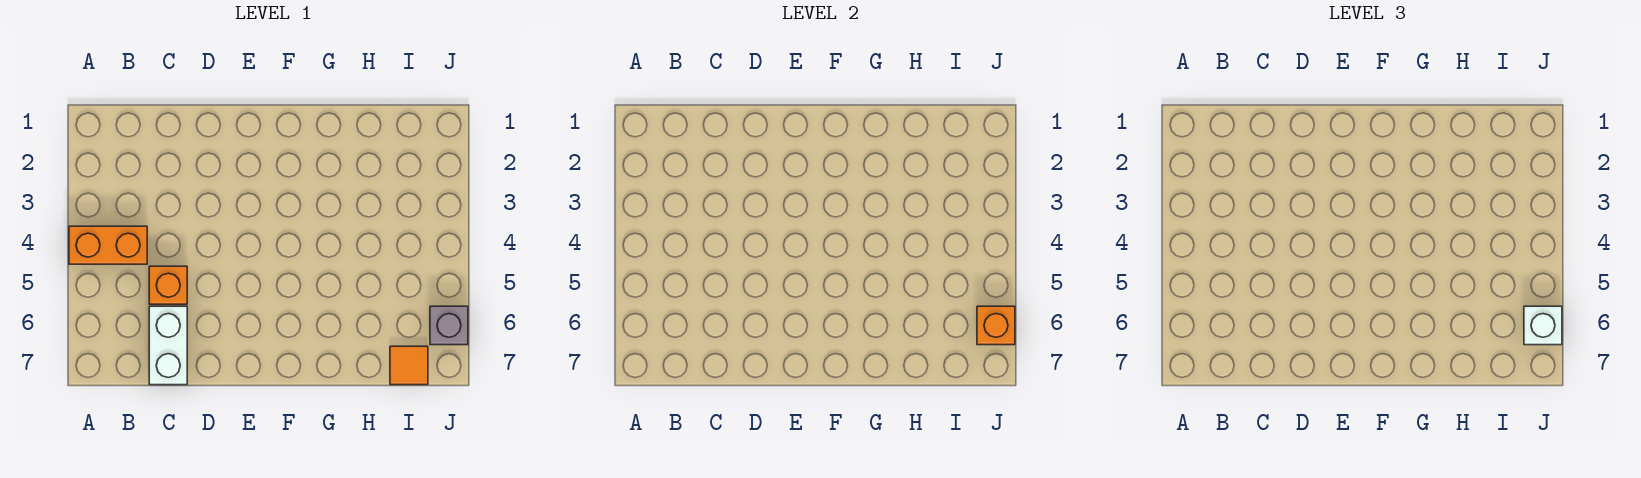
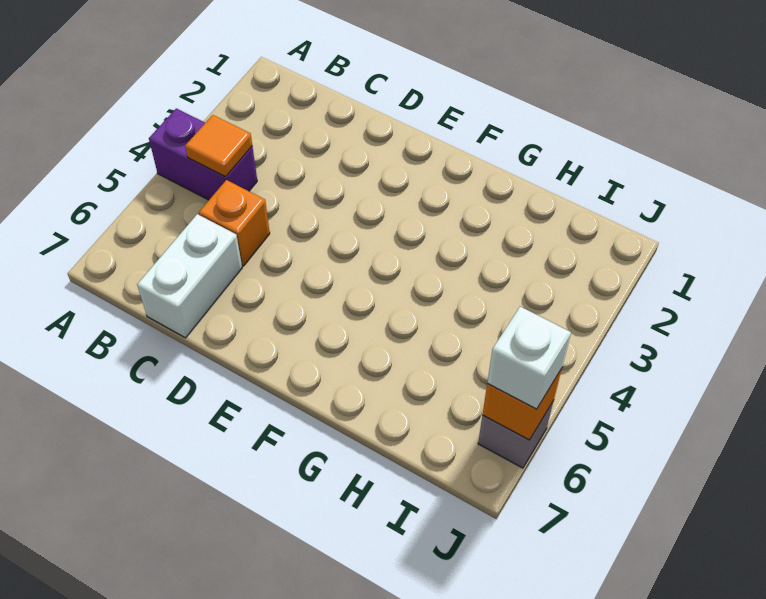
orange brick A4:B4 level 1 -> purple brick A4:B4 level 1
orange tile I7 level 1 -> orange tile B4 level 2

